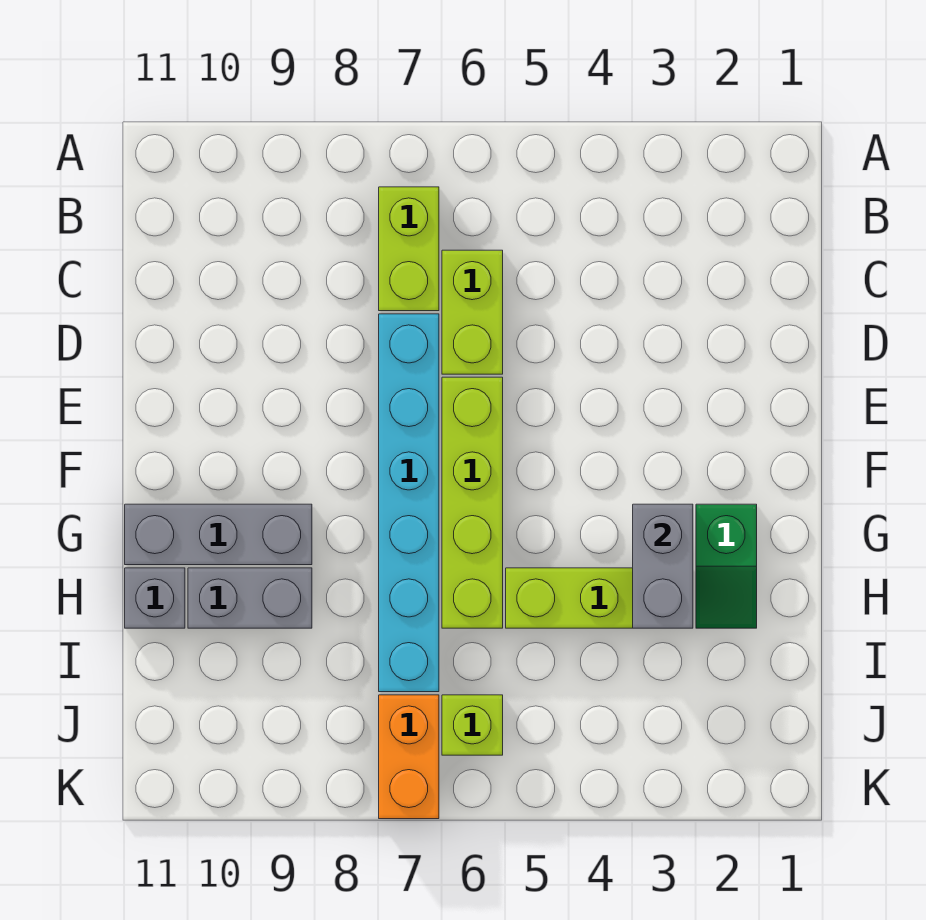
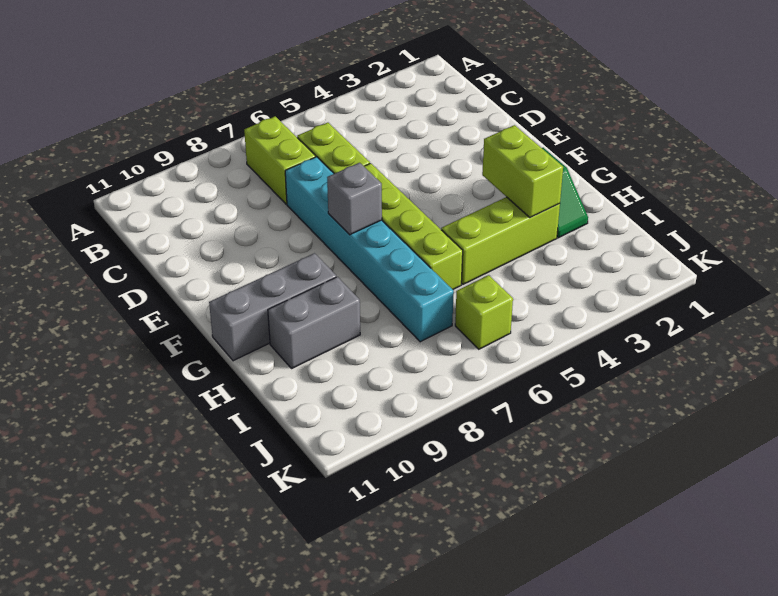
grey brick G3:H3 level 2 -> lime brick G3:H3 level 2
grey brick H11 level 1 -> grey brick F7 level 2
orange brick J7:K7 level 1 -> none

